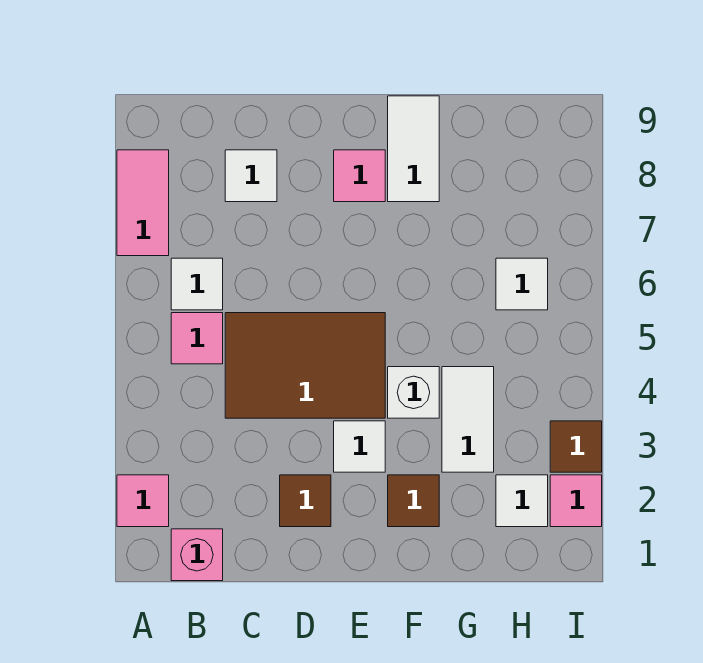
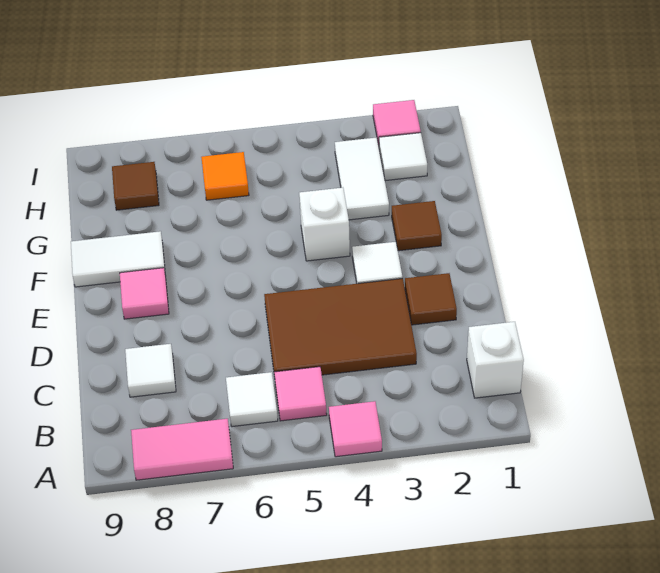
pink tile A2 level 1 -> pink tile A4 level 1
pink brick B1 level 1 -> white brick B1 level 1
brown tile C4:E5 level 1 -> brown tile C3:D5 level 1
white tile G3:G4 level 1 -> white tile G3:H3 level 1
white tile H6 level 1 -> orange tile H6 level 1
brown tile I3 level 1 -> brown tile H8 level 1

